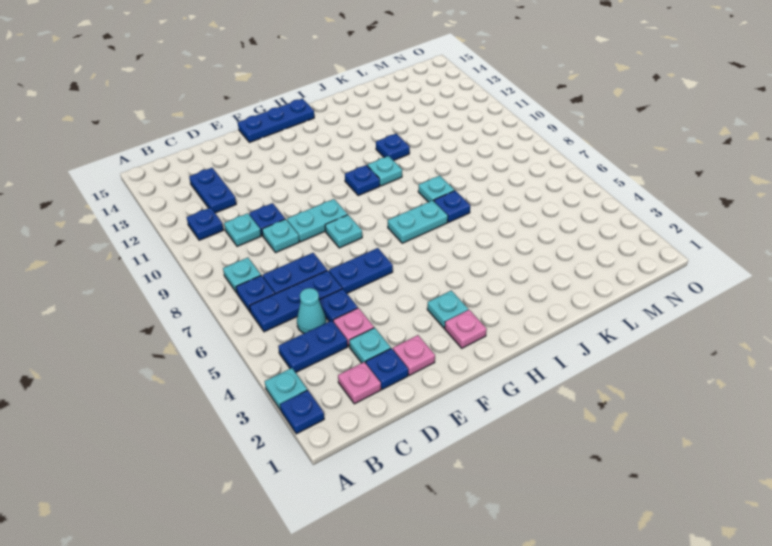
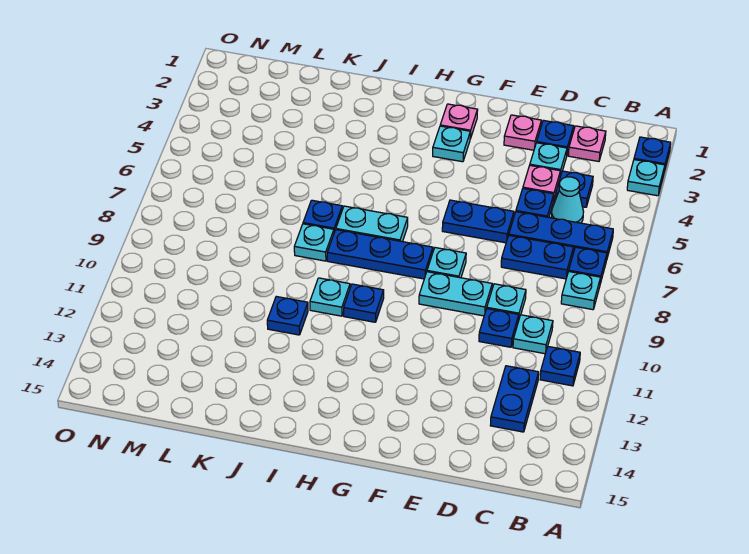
blue plate B4:C4 level 1 -> blue plate C4 level 1
blue plate F15:H15 level 1 -> blue plate G8:I8 level 1

